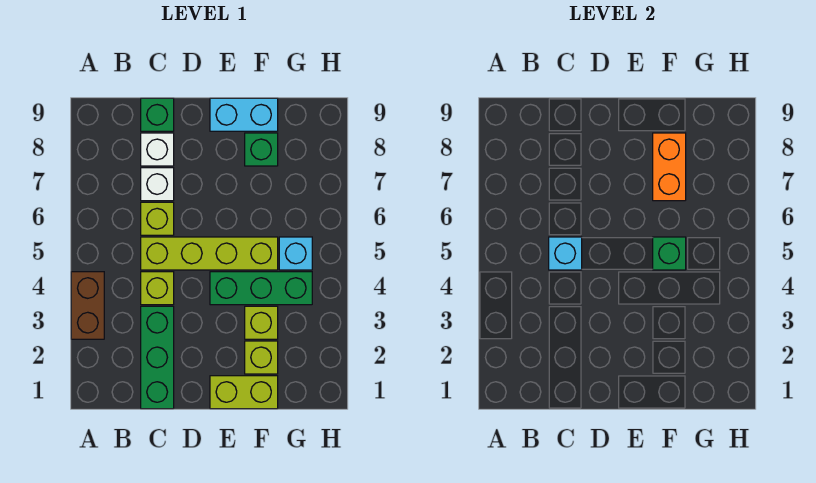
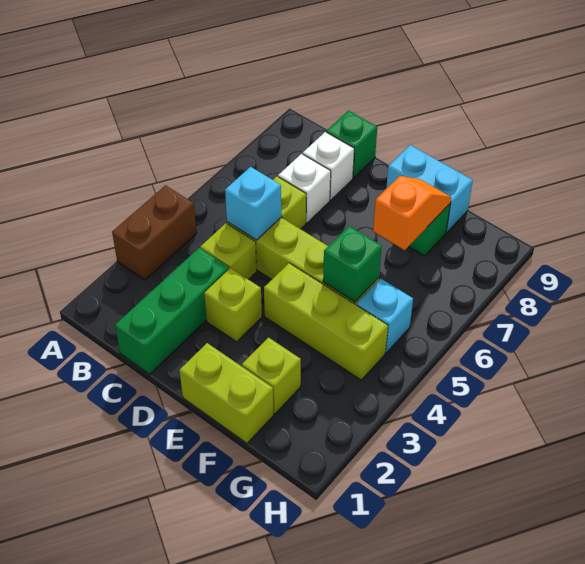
green brick E4:G4 level 1 -> lime brick E4:G4 level 1
lime brick F3 level 1 -> lime brick D3 level 1
orange brick F7:F8 level 2 -> orange slope F7:F8 level 2 top 7

